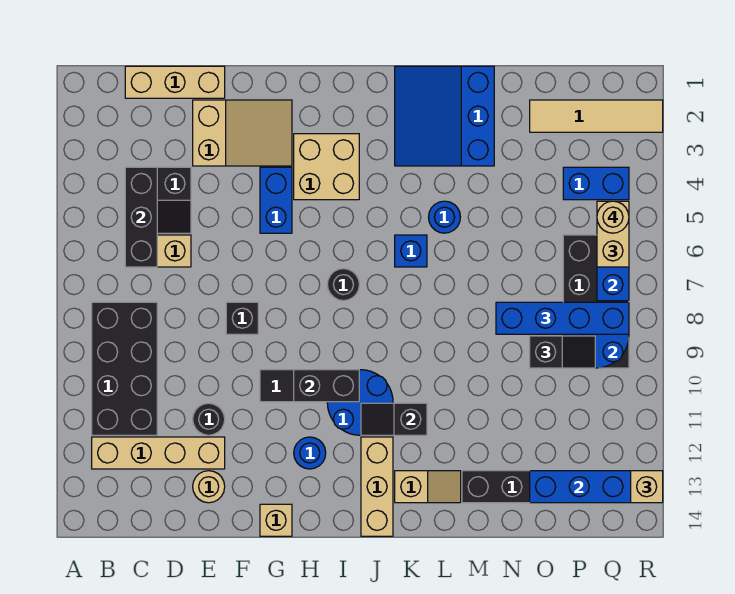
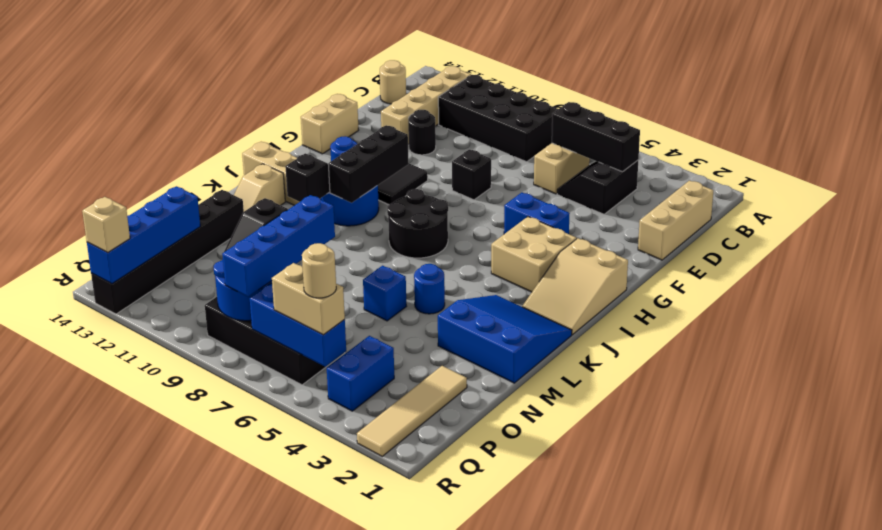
tan slope E2:G3 level 1 top E -> tan slope H1:J2 level 1 top H
tan round brick E13 level 1 -> tan round brick C14 level 1
tan brick G14 level 1 -> tan brick F14:G14 level 1
black brick H10:I10 level 2 -> black brick H10:J10 level 2
black round brick I7 level 1 -> black round brick I7:J8 level 1
blue brick K6 level 1 -> blue brick M6 level 1

